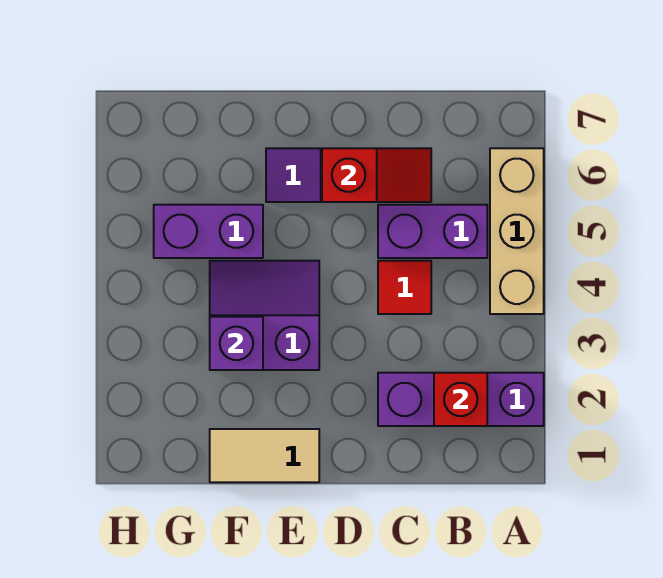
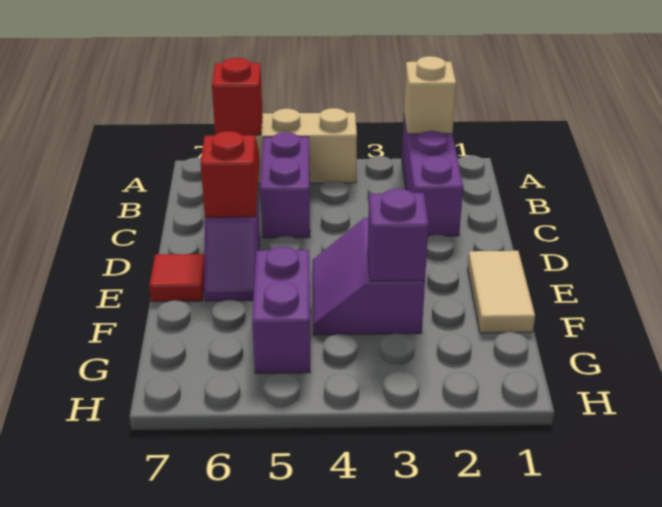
none -> tan brick A2 level 2
red brick B2 level 2 -> red brick A6 level 2
red tile C4 level 1 -> red tile E7 level 1

